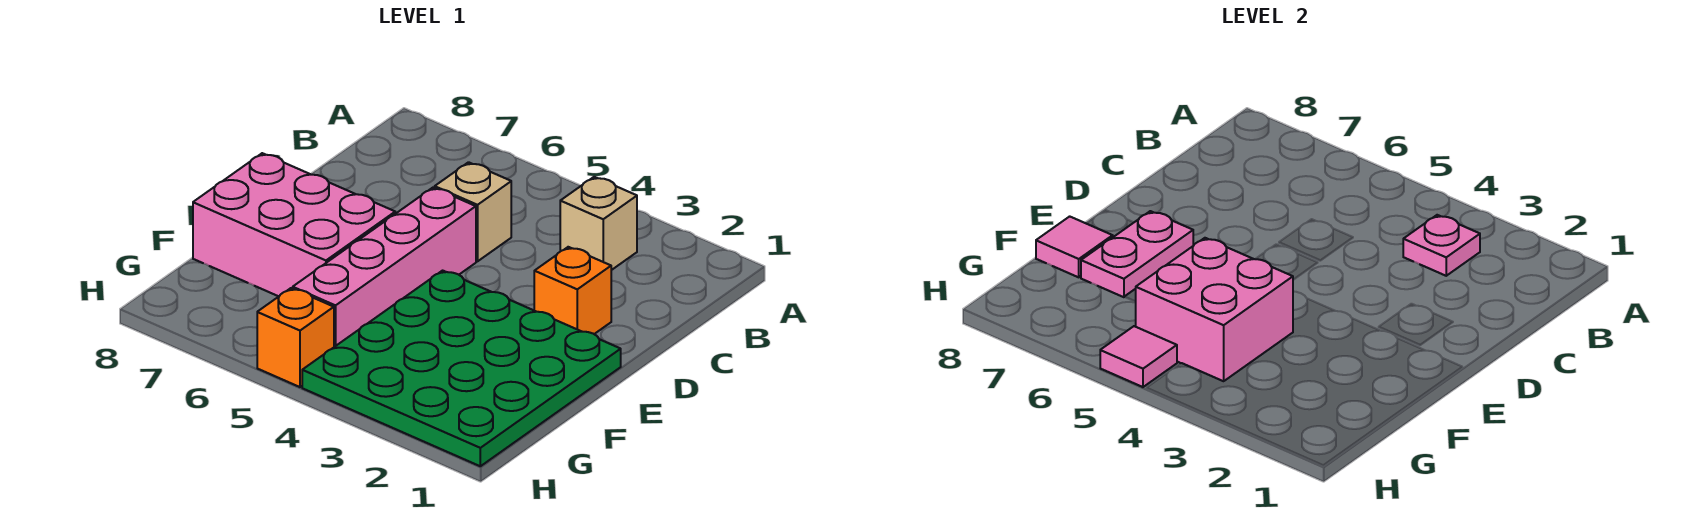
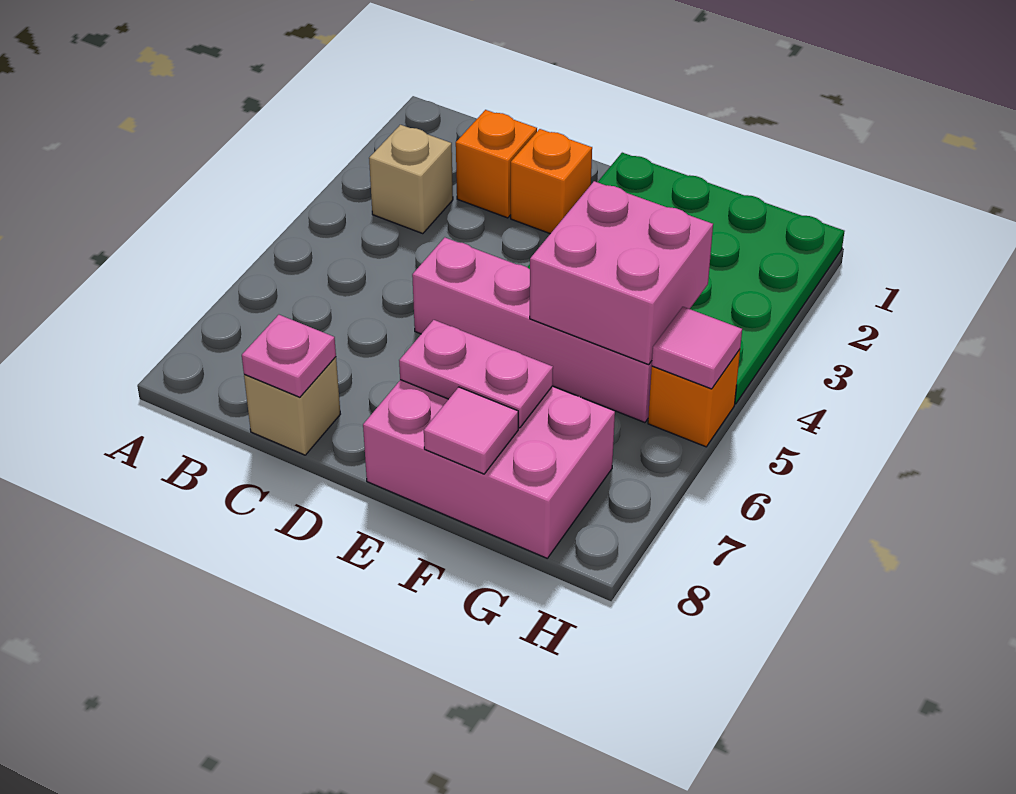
pink plate B3 level 2 -> pink plate C8 level 2
none -> orange brick C2 level 1
tan brick C5 level 1 -> tan brick C8 level 1
pink brick E6:F8 level 1 -> pink brick E7:G8 level 1

